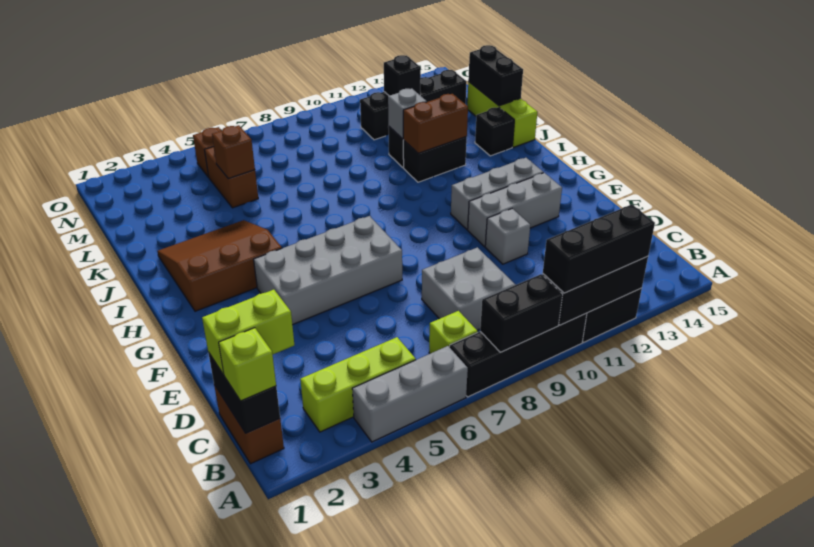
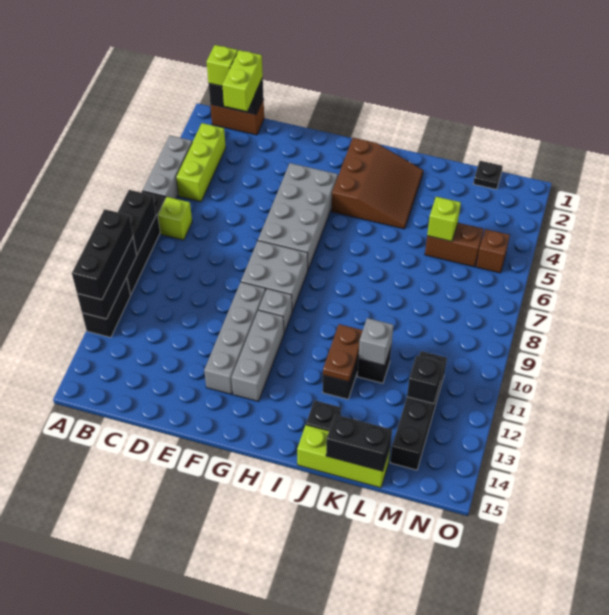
grey brick C8:D9 level 1 -> grey brick F8:G9 level 1
grey brick E11 level 1 -> grey brick G10 level 1
grey brick F11:F13 level 1 -> grey brick F10:F13 level 1
brown brick J11:J12 level 2 -> brown plate J11:J12 level 2
brown brick L5 level 2 -> lime brick L5 level 2
none -> black plate M1 level 1

